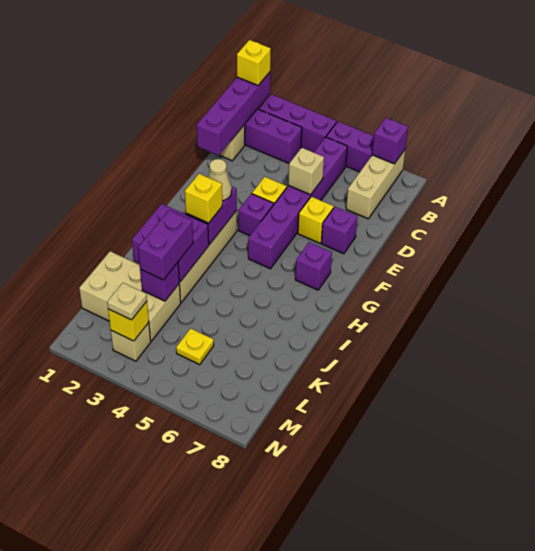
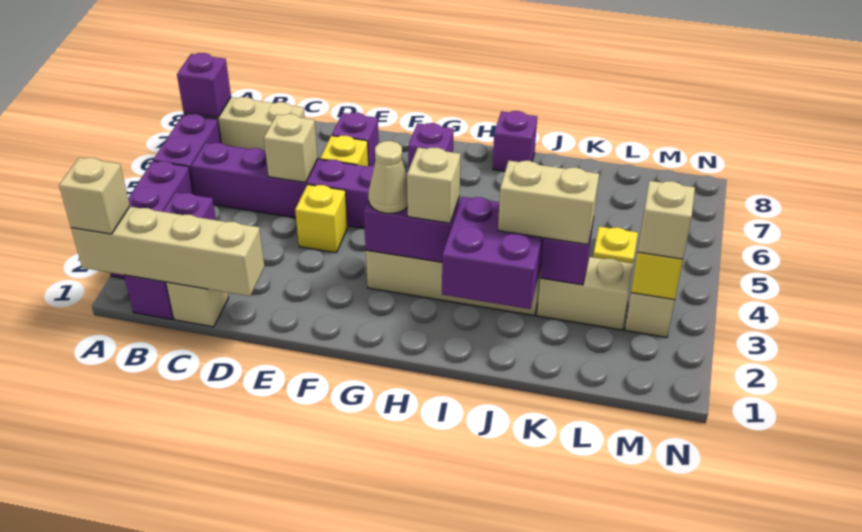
purple brick A1:D1 level 2 -> tan brick A1:D1 level 2
yellow brick A1 level 3 -> tan brick A1 level 3
purple brick F4 level 1 -> purple brick I8 level 1
yellow brick H3 level 3 -> tan brick H3 level 3
purple brick J3:K3 level 3 -> tan brick J3:K3 level 3
tan brick K1:L3 level 1 -> tan brick K3:L3 level 1
tan plate M3 level 3 -> tan brick M3 level 3

